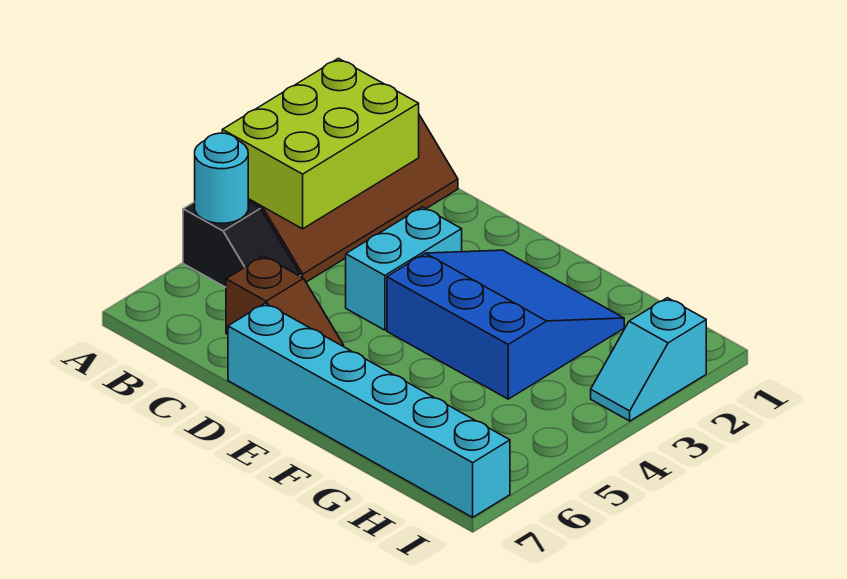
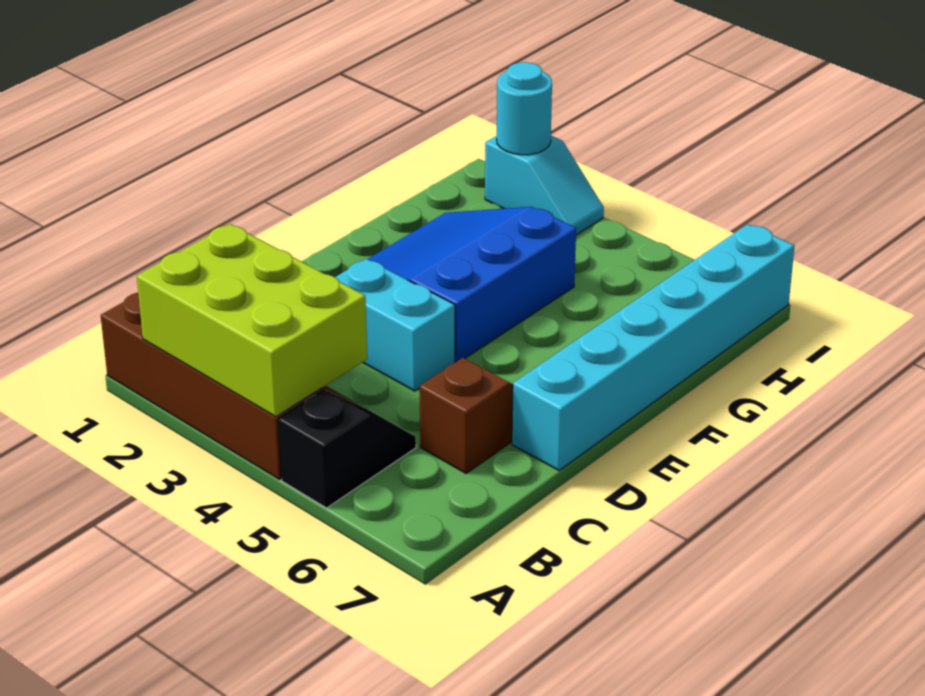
cyan round brick A5 level 2 -> cyan round brick I2 level 2

